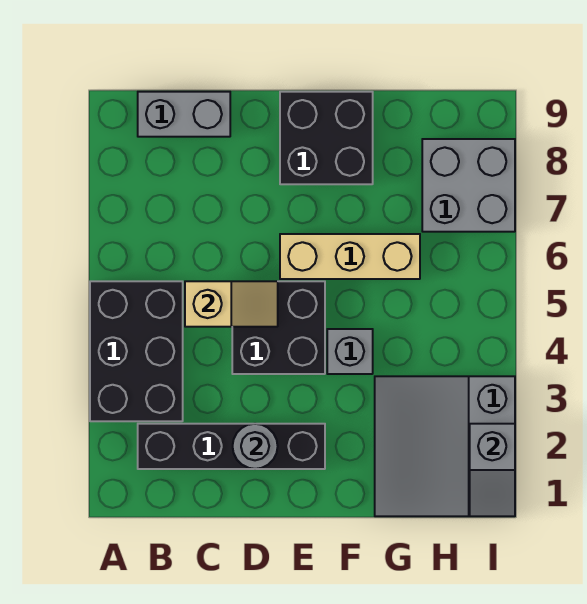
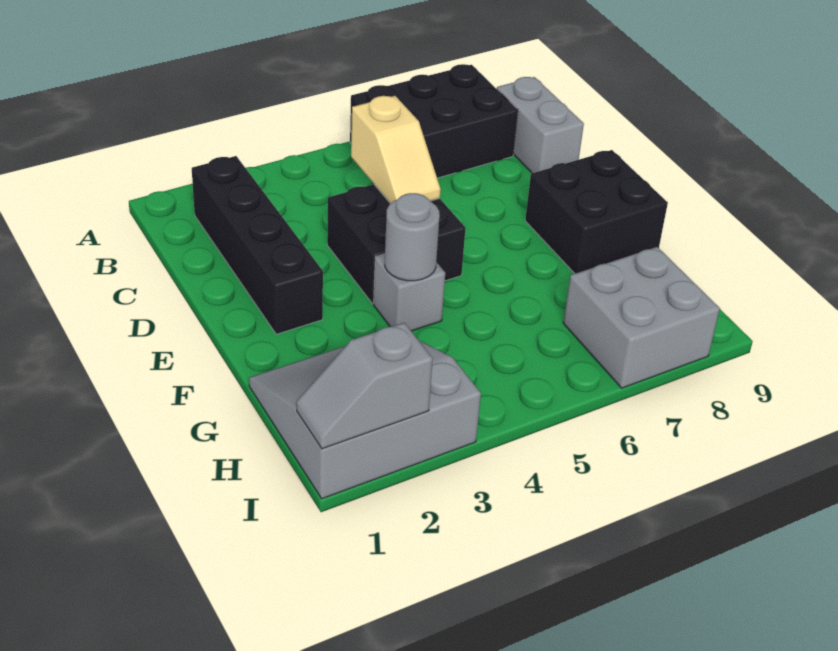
black brick A3:B5 level 1 -> black brick A6:B8 level 1
grey round brick D2 level 2 -> grey round brick F4 level 2
tan brick E6:G6 level 1 -> none

